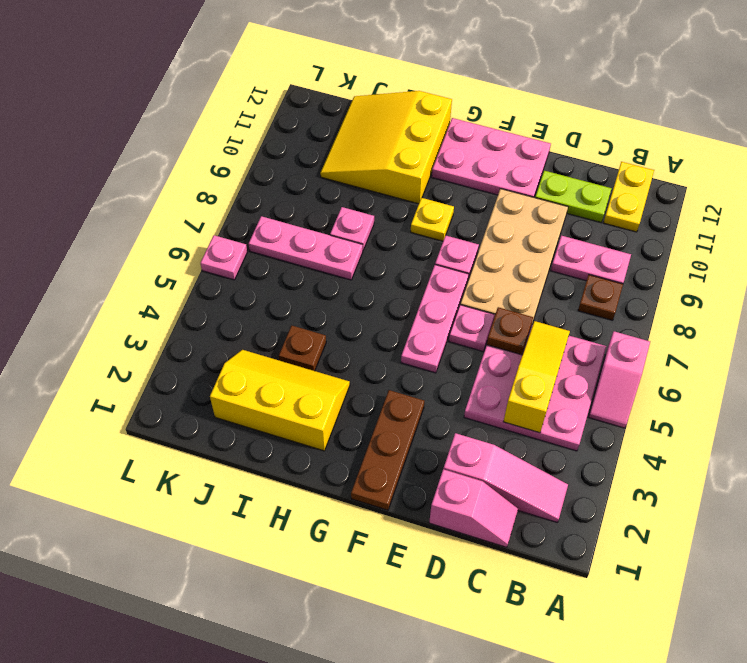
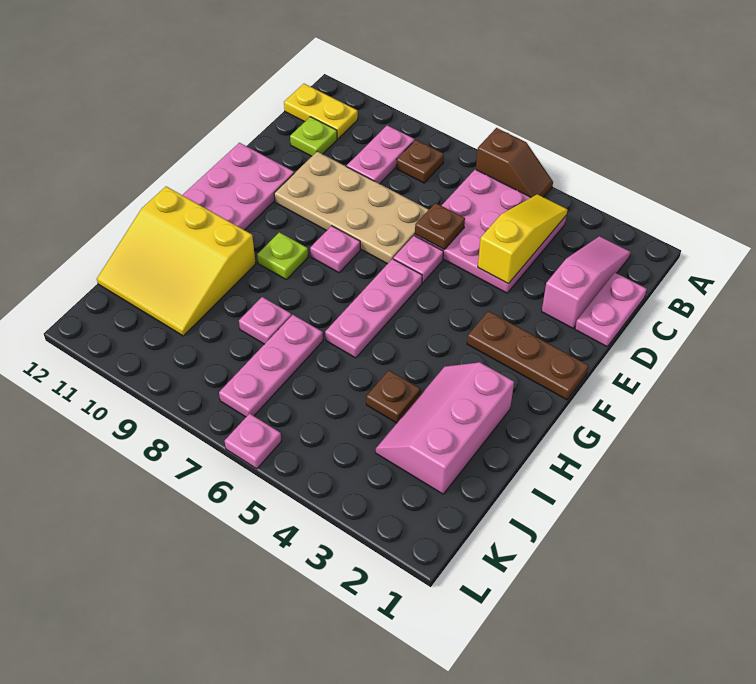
pink slope A5:A6 level 1 top 6 -> brown slope A5:A6 level 1 top 6
pink slope C1:D1 level 1 top D -> pink plate C1:D1 level 1
yellow slope C4:C6 level 2 top 4 -> yellow slope B4:D4 level 2 top D
lime plate C11:D11 level 1 -> lime plate C11 level 1
pink plate F5:F7 level 1 -> pink plate F6:H6 level 1
yellow plate G9 level 1 -> lime plate G9 level 1
yellow slope H2:J3 level 1 top 2 -> pink slope H2:J3 level 1 top 2

